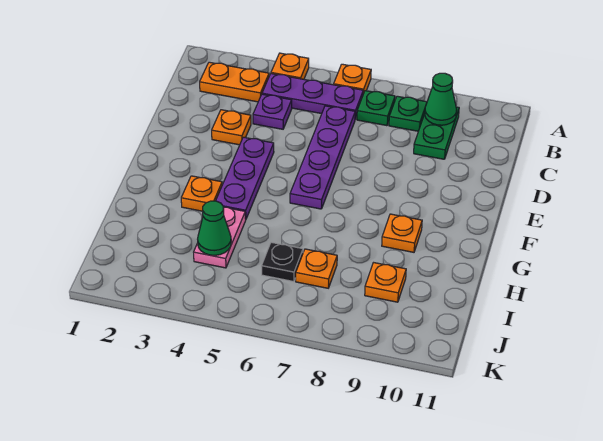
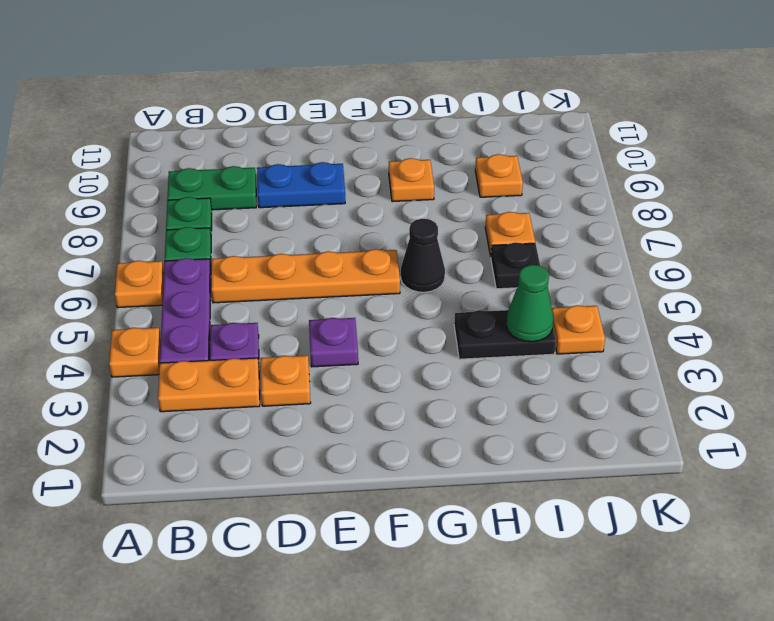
orange plate B2:B3 level 1 -> orange plate B3:C3 level 1
green cone B9 level 2 -> none
purple plate C6:F6 level 1 -> orange plate C6:F6 level 1
none -> blue plate D9:E9 level 1
purple plate E4:G4 level 1 -> purple plate E4 level 1
orange plate G3 level 1 -> orange plate J4 level 1
none -> black cone G6 level 1
pink plate H4:I4 level 1 -> black plate H4:I4 level 1

